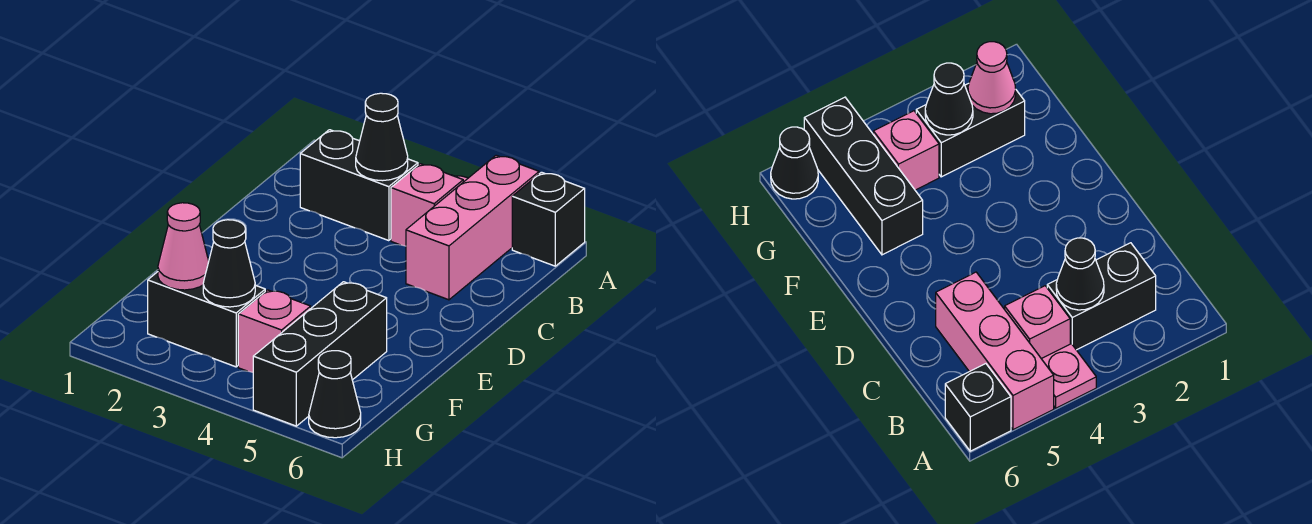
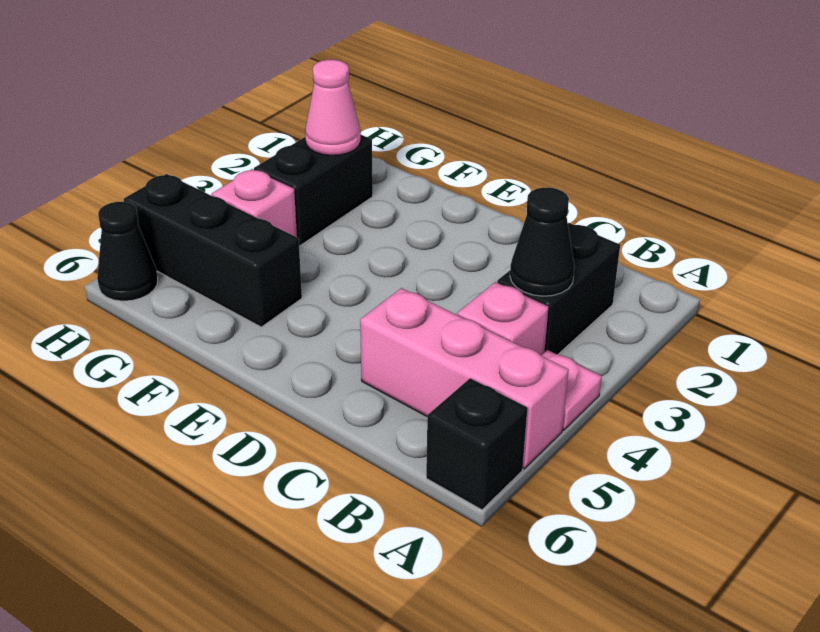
black cone G3 level 2 -> none

